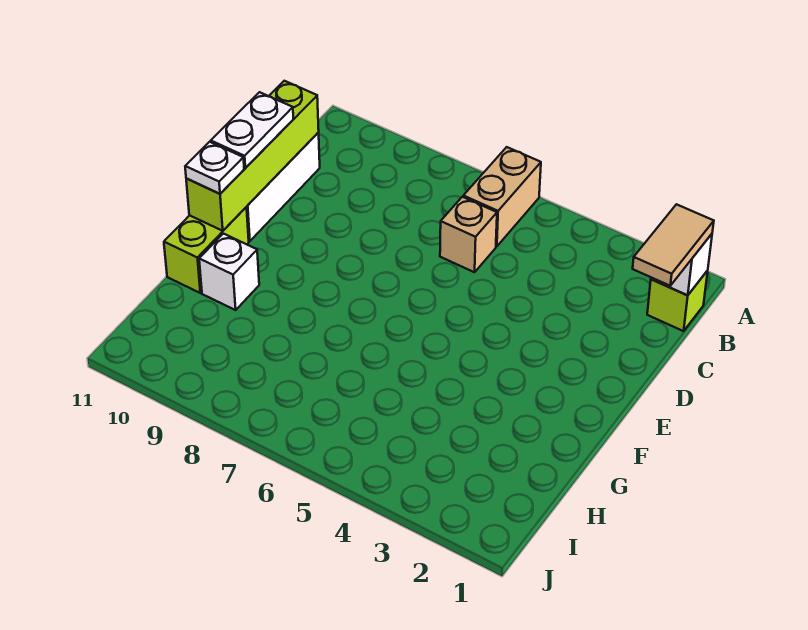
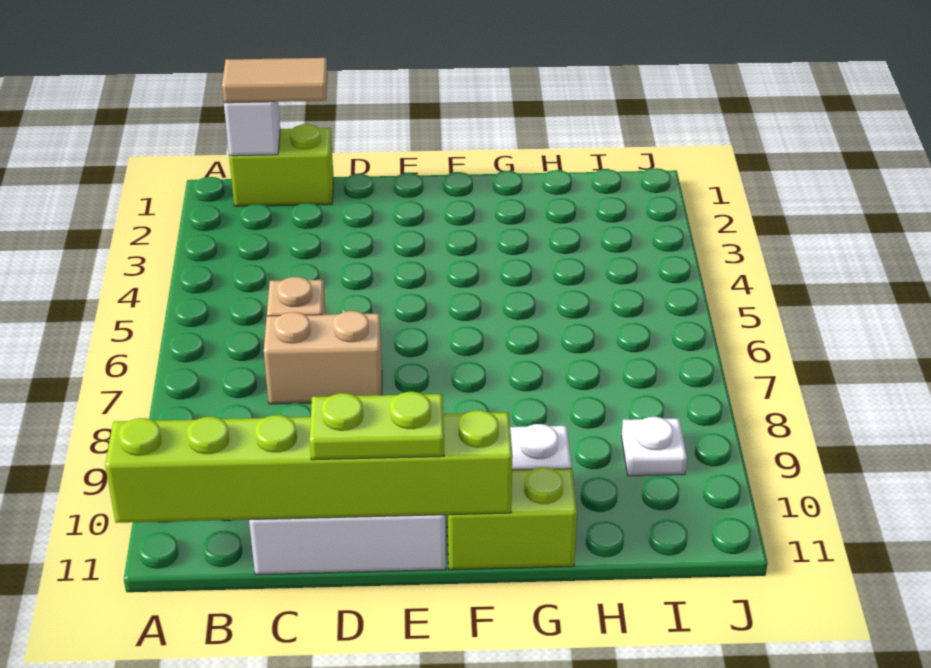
tan brick A6:B6 level 1 -> tan brick C7:D7 level 1
lime brick B1 level 1 -> lime brick B1:C1 level 1
lime brick C11:F11 level 2 -> lime brick A11:F11 level 2
white plate D11:E11 level 3 -> lime plate D11:E11 level 3
white plate F11 level 3 -> white plate I9 level 1

